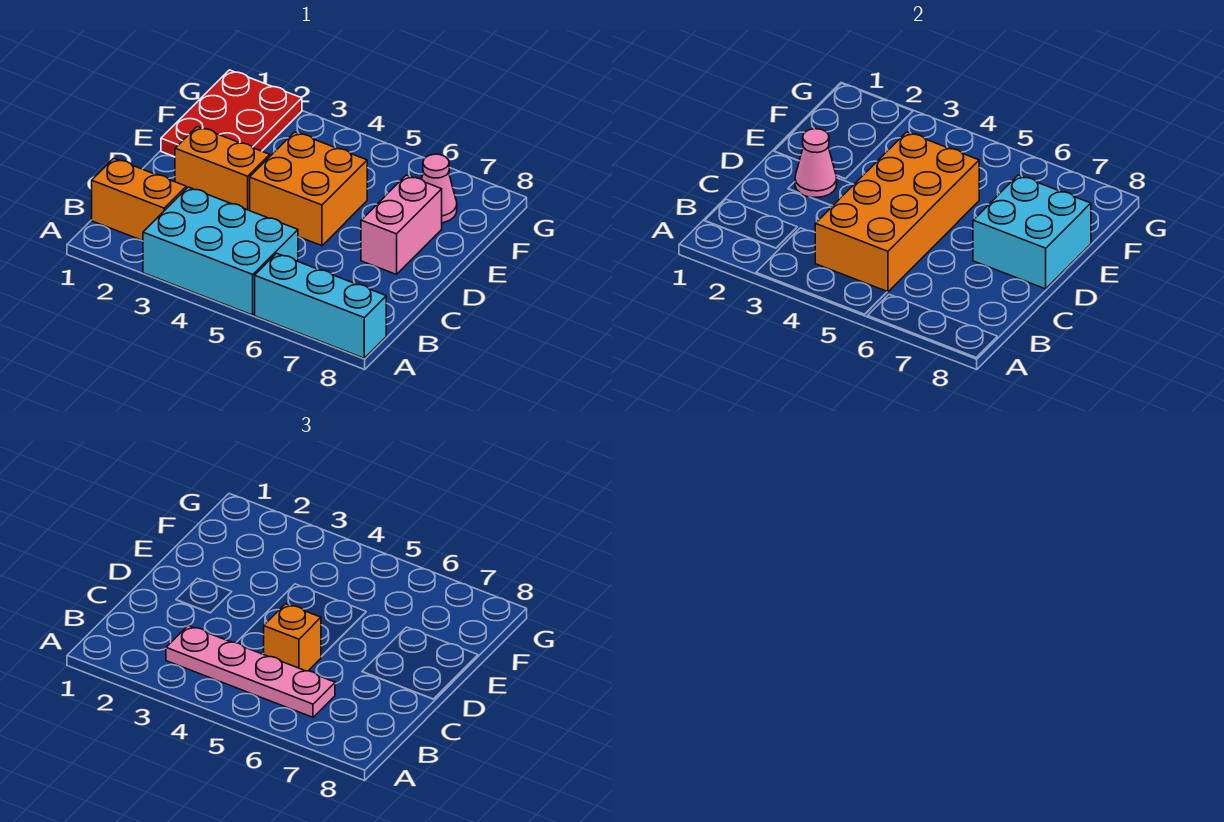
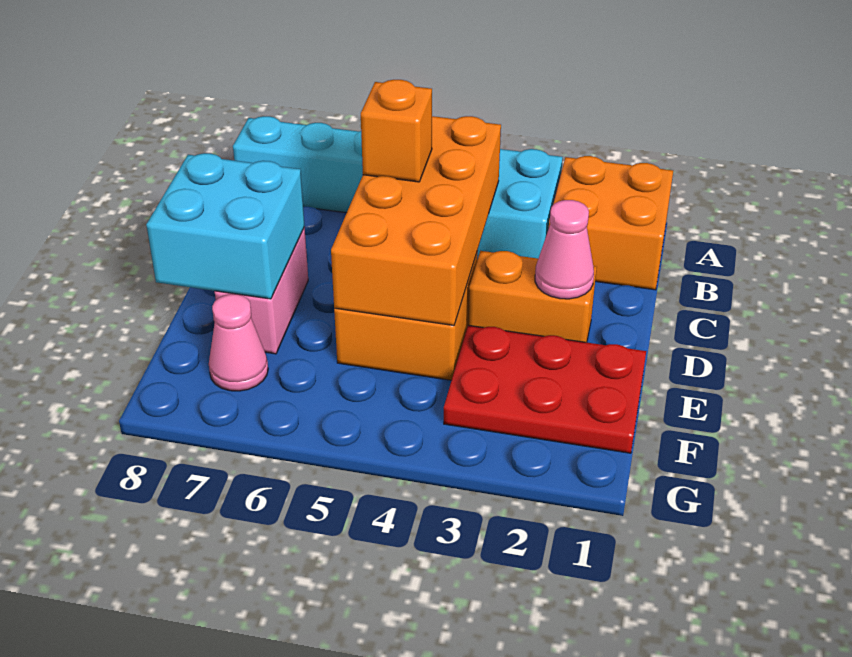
orange brick B1:B2 level 1 -> orange brick A1:B2 level 1
pink plate B3:B6 level 3 -> none
red plate E1:G2 level 1 -> red plate E1:F3 level 1

